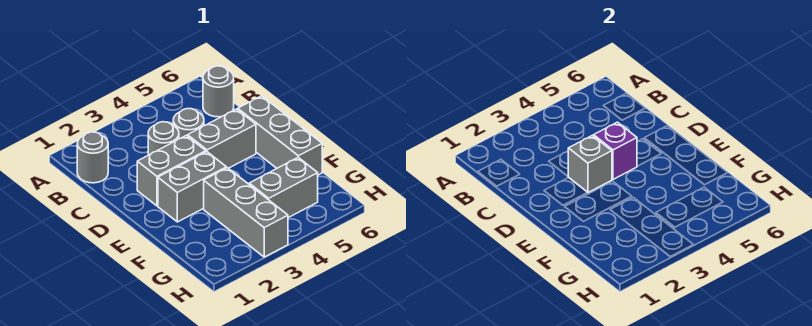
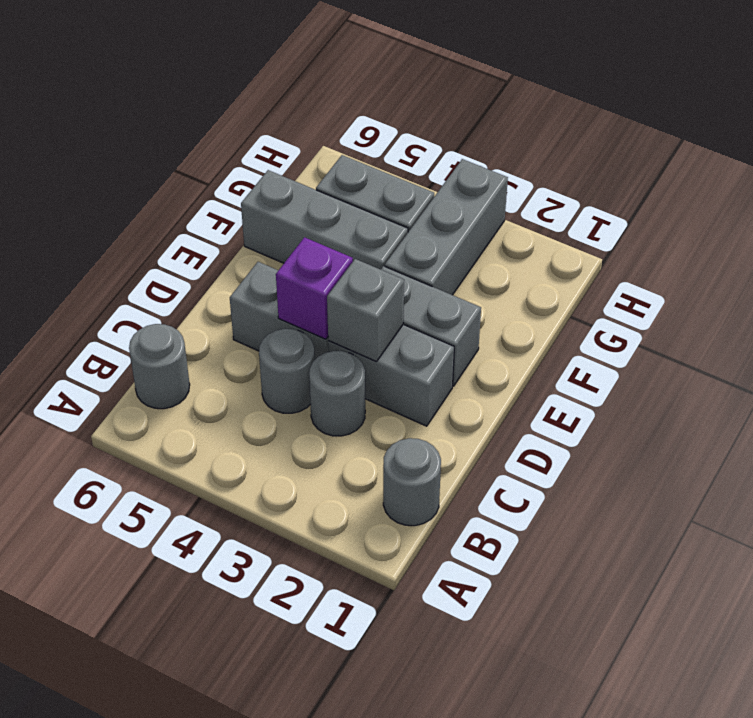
grey brick D6:F6 level 1 -> grey brick F4:F6 level 1

